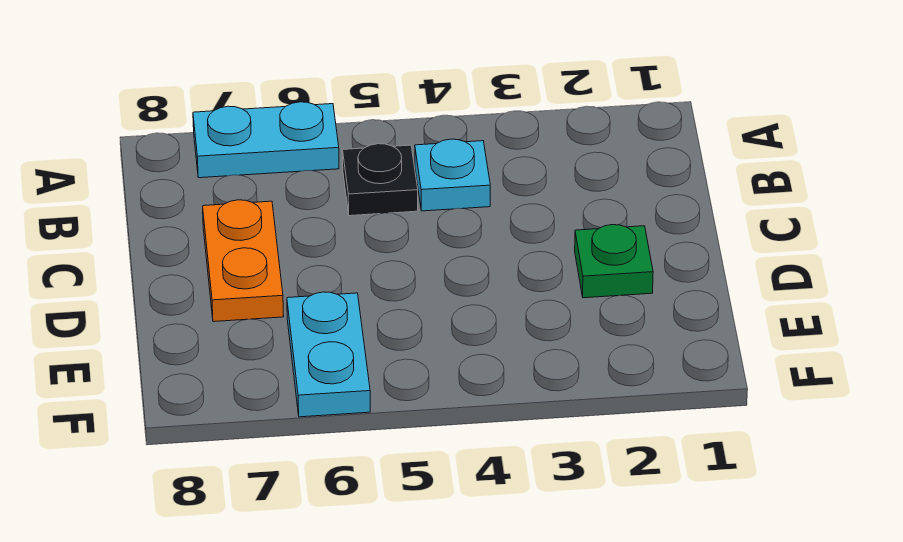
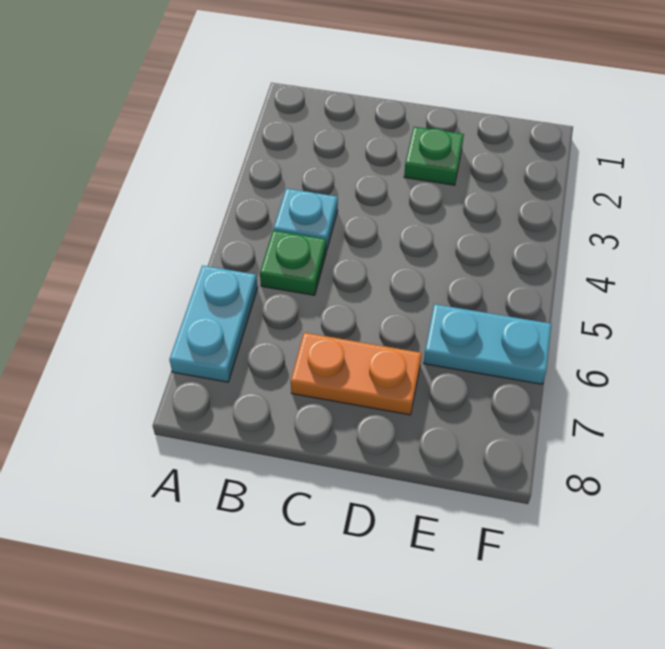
black plate B5 level 1 -> green plate B5 level 1

